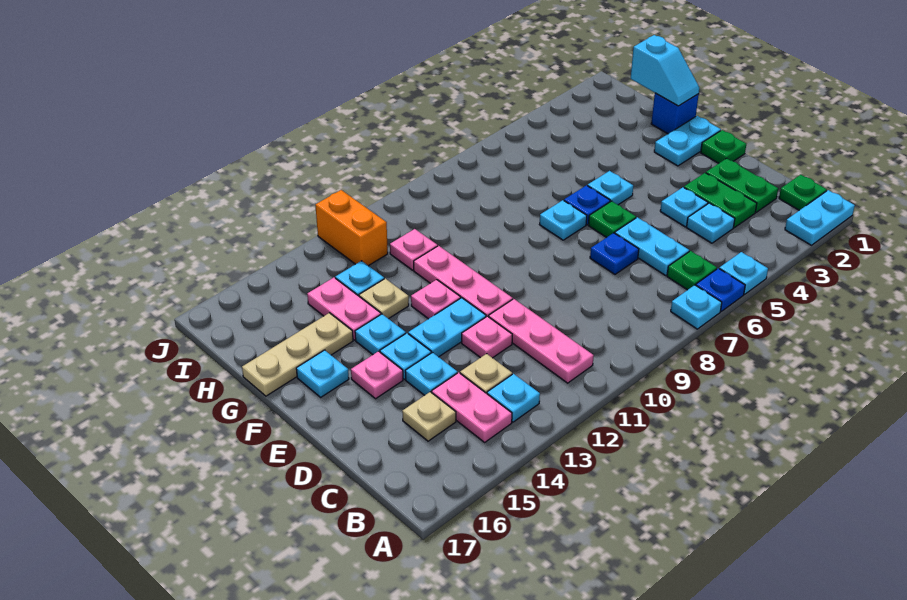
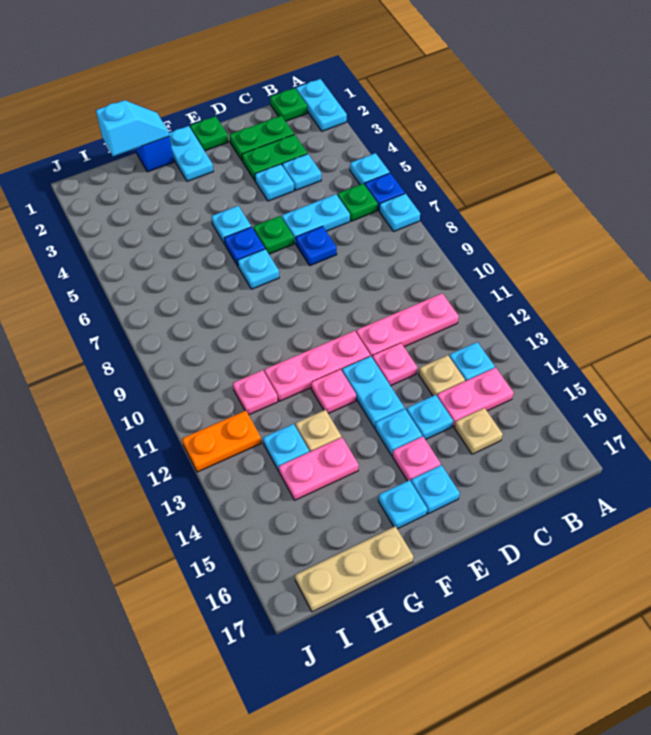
cyan plate F14 level 1 -> cyan plate E16 level 1
tan plate G15:G17 level 1 -> tan plate G17:I17 level 1
orange brick I12:J12 level 1 -> orange plate I12:J12 level 1

